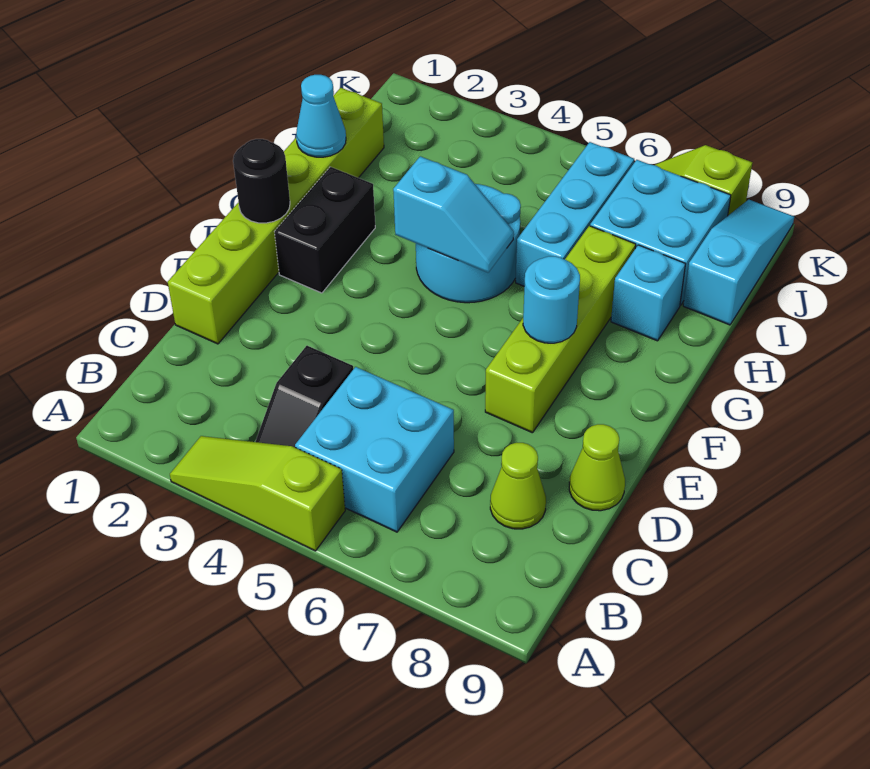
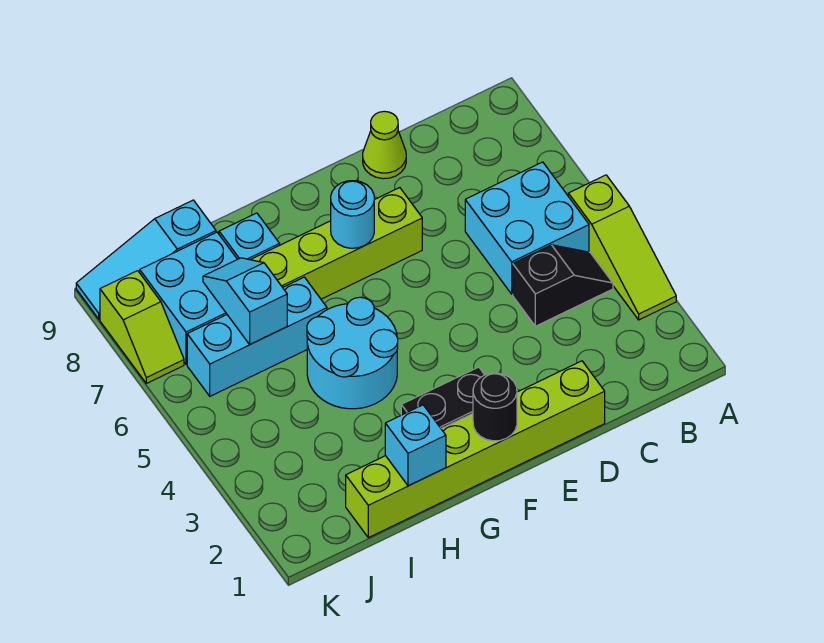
lime cone C8 level 1 -> none
cyan slope G4:G5 level 2 top 4 -> cyan slope I6:I7 level 2 top 6
cyan cone H1 level 2 -> cyan brick H1 level 2

